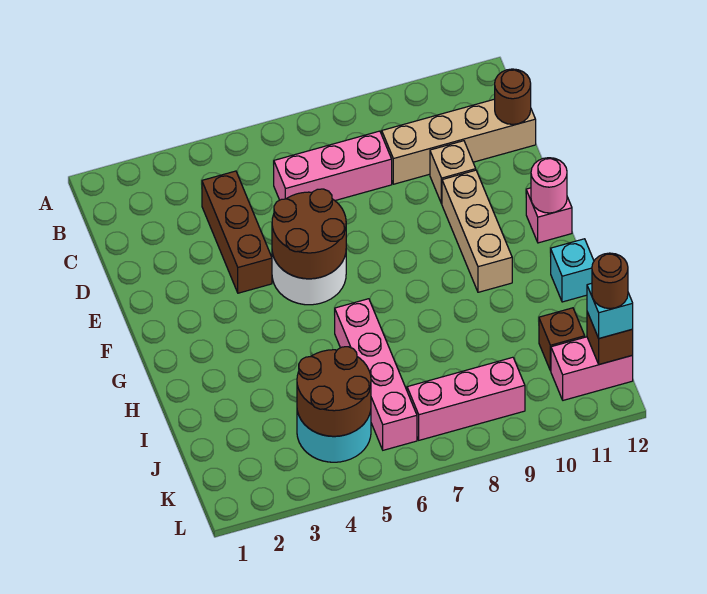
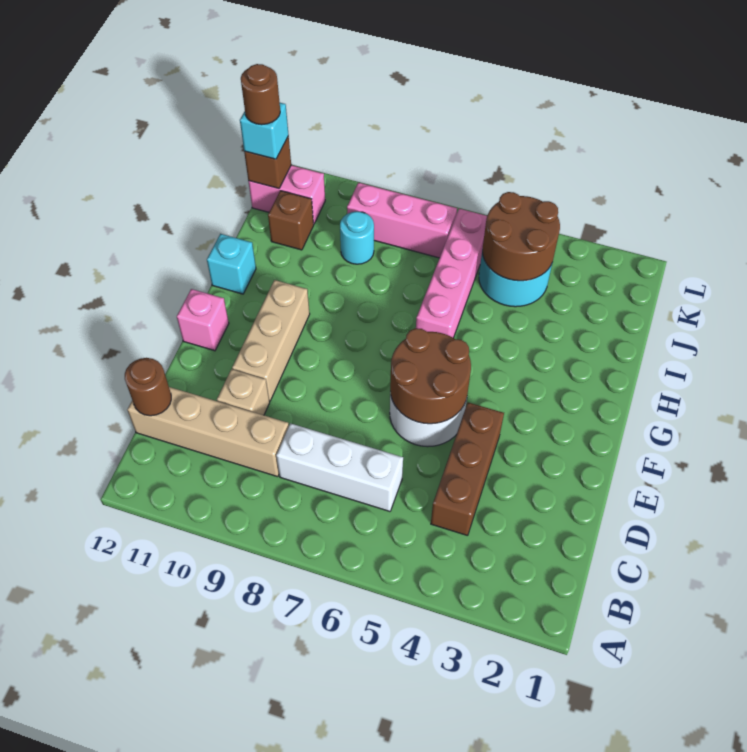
pink brick C6:C8 level 1 -> white brick C6:C8 level 1
pink round brick F12 level 2 -> none
none -> cyan round brick J9 level 1

